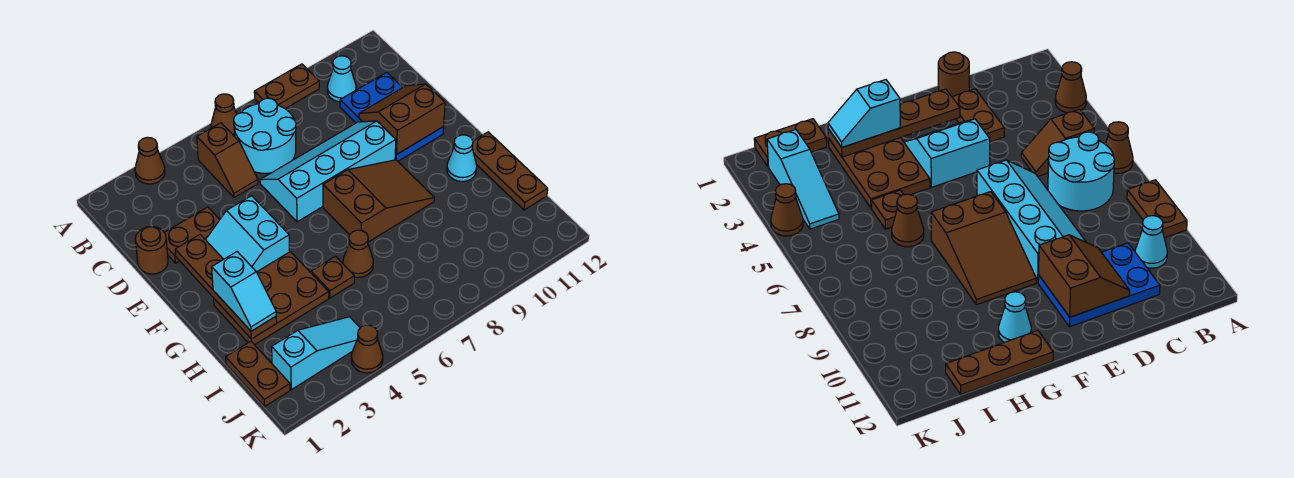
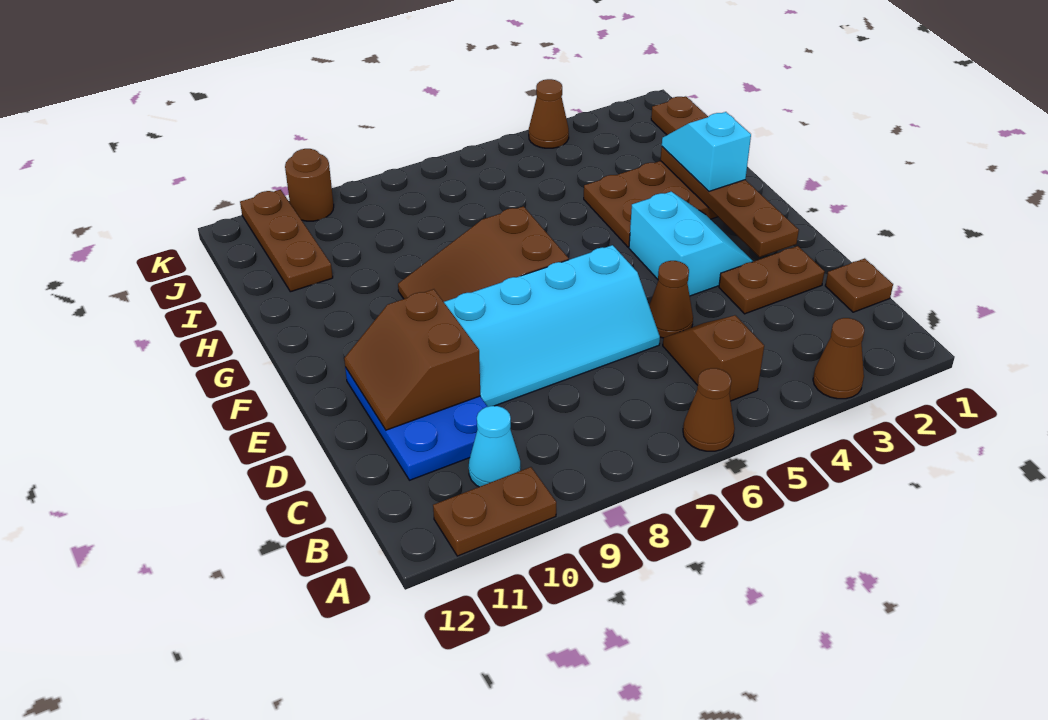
brown plate A8:A9 level 1 -> brown plate A10:A11 level 1
cyan round brick B6:C7 level 1 -> none
brown round brick D1 level 1 -> brown round brick K10 level 1
brown slope D10:E11 level 2 top E -> brown slope D10:E11 level 2 top 10
cyan cone G11 level 1 -> none
brown plate G12:I12 level 1 -> brown plate I11:K11 level 1
brown plate H5 level 1 -> brown plate C1 level 1
brown cone H6 level 1 -> brown cone D5 level 1
cyan slope J2:J4 level 1 top 2 -> none

